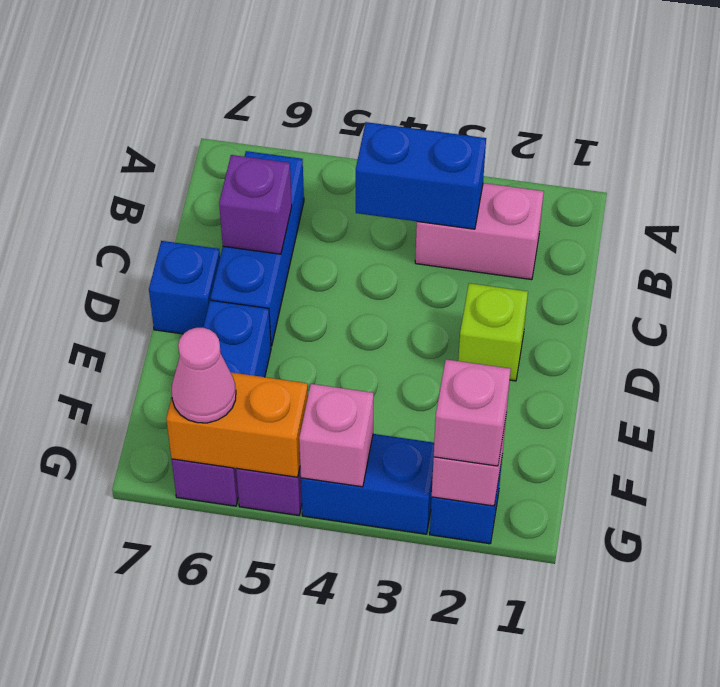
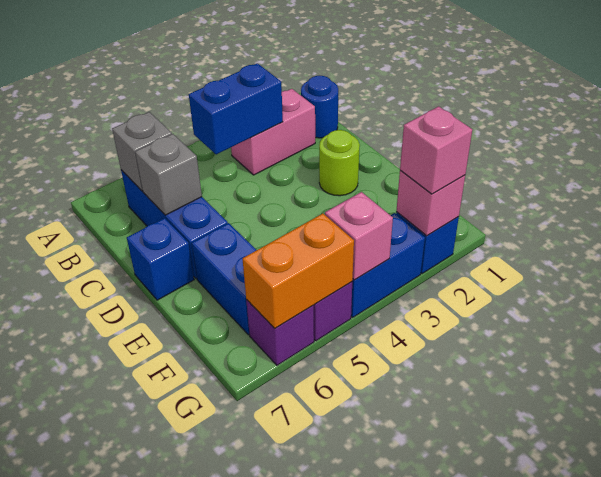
none -> blue round brick B1 level 1
none -> grey brick B6 level 2
purple brick C6 level 2 -> grey brick C6 level 2
lime brick D2 level 1 -> lime round brick D2 level 1
pink cone G6 level 3 -> none

